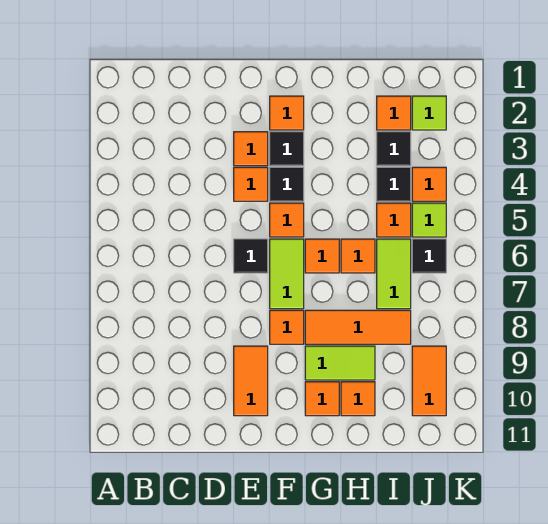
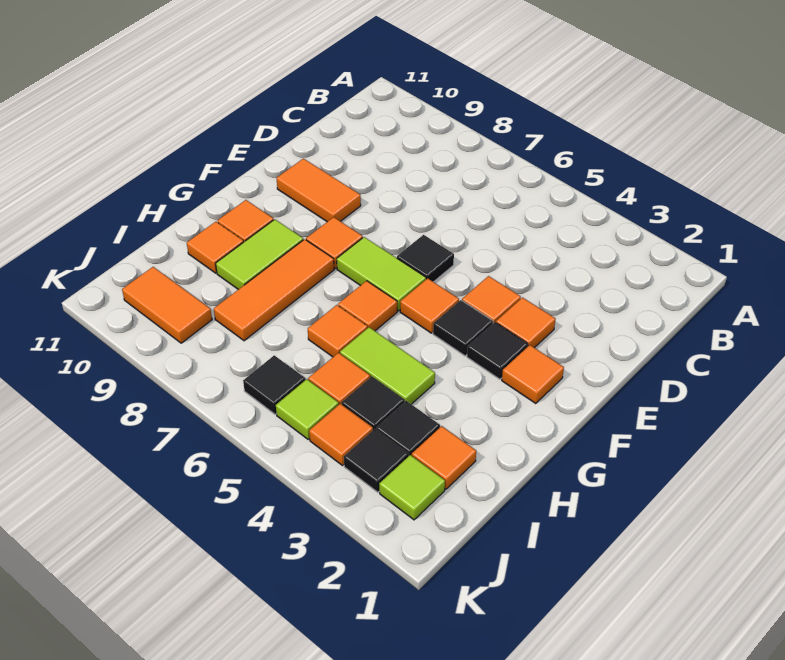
lime tile I6:I7 level 1 -> lime tile H4:H5 level 1
none -> black tile J3 level 1

